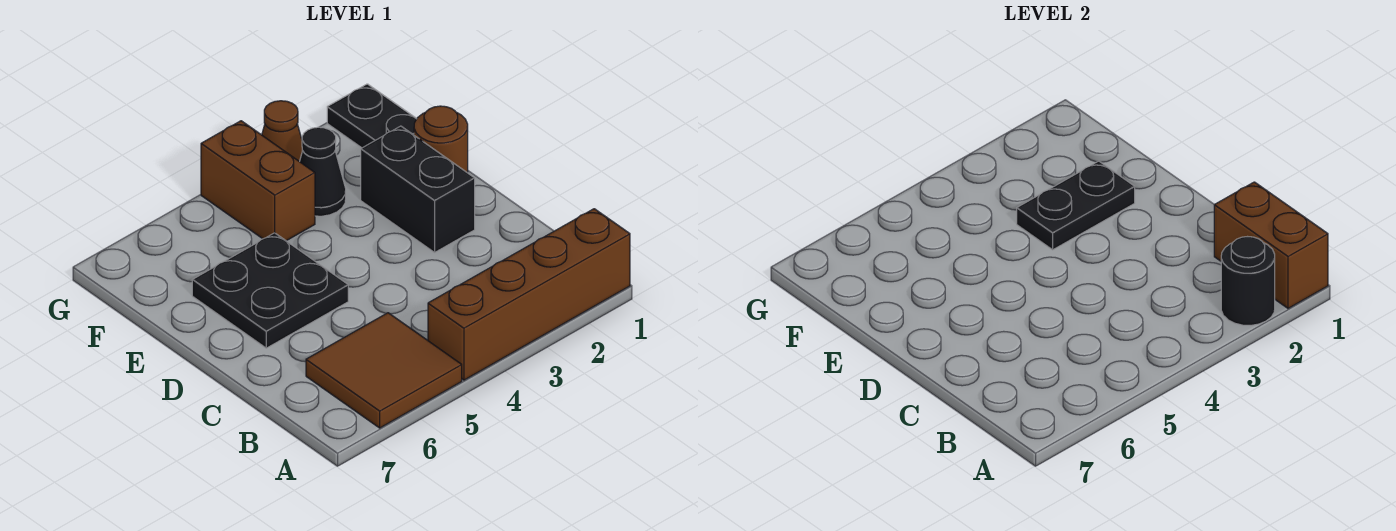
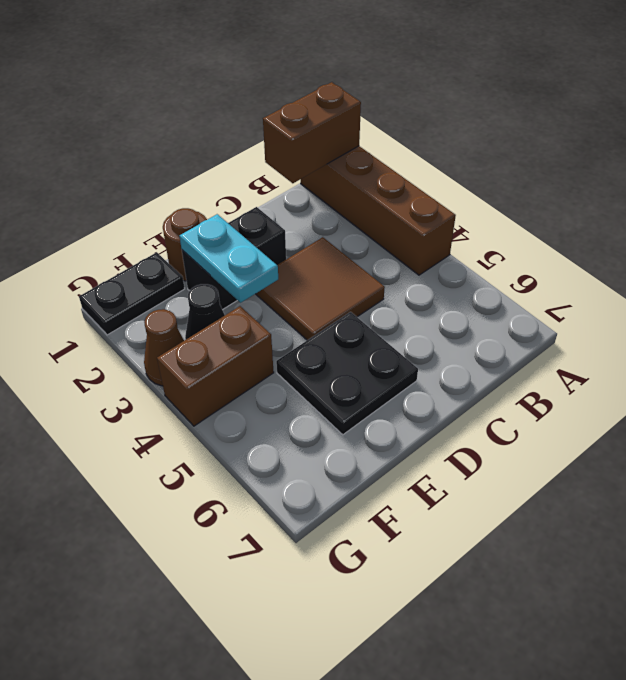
black round brick A2 level 2 -> none
brown tile A5:B6 level 1 -> brown tile C3:D4 level 1
black plate E2:E3 level 2 -> cyan plate E2:E3 level 2

